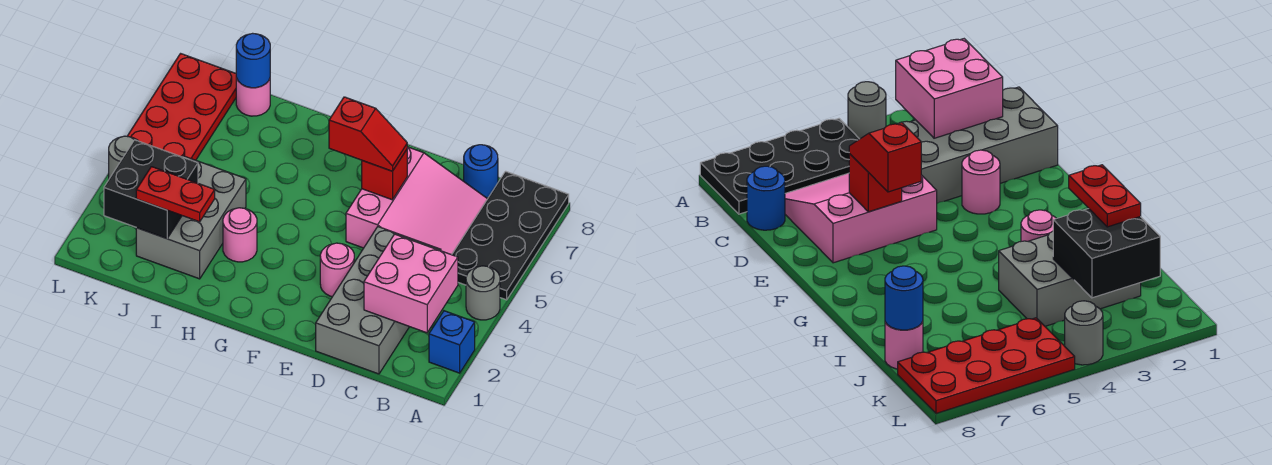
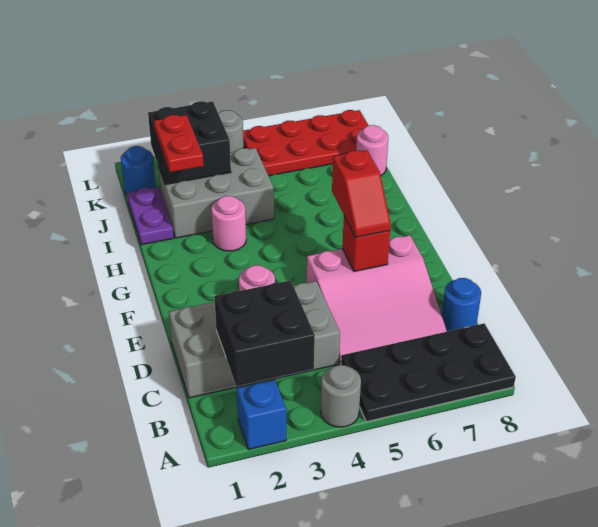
pink brick B2:C3 level 2 -> black brick B2:C3 level 2
none -> purple plate I1:J1 level 1
blue round brick J8 level 2 -> blue round brick K1 level 1

